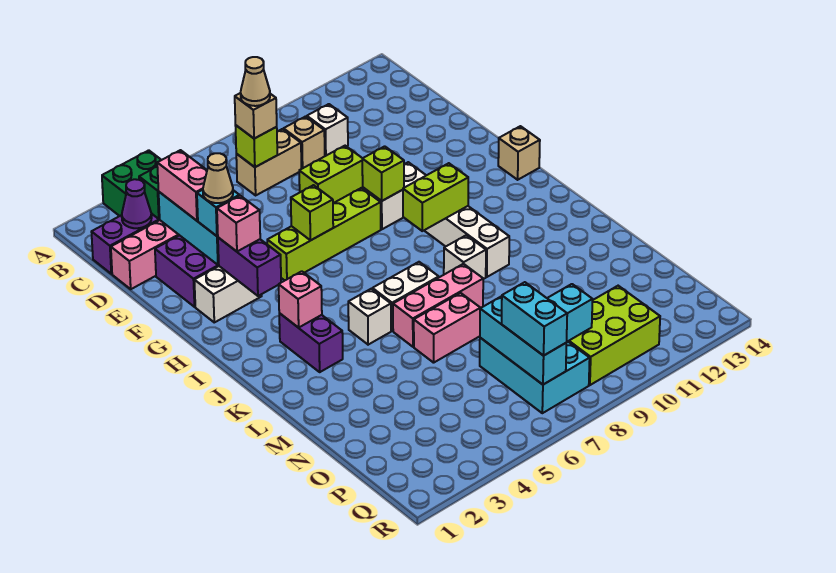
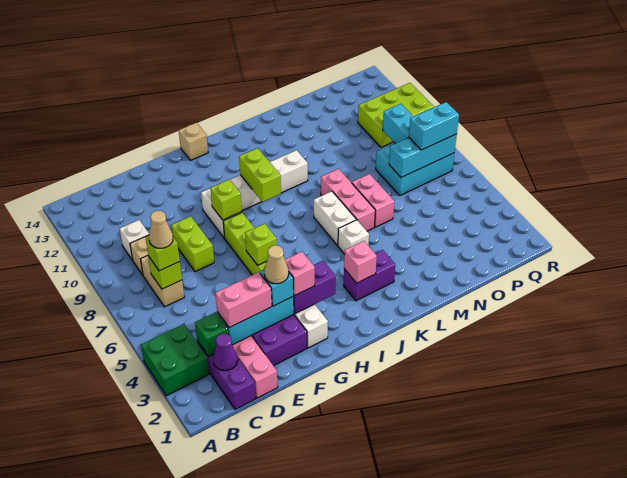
tan brick C7 level 3 -> lime brick C7 level 3
white brick K9 level 1 -> none
lime brick P9:Q11 level 1 -> lime brick P10:R11 level 1

